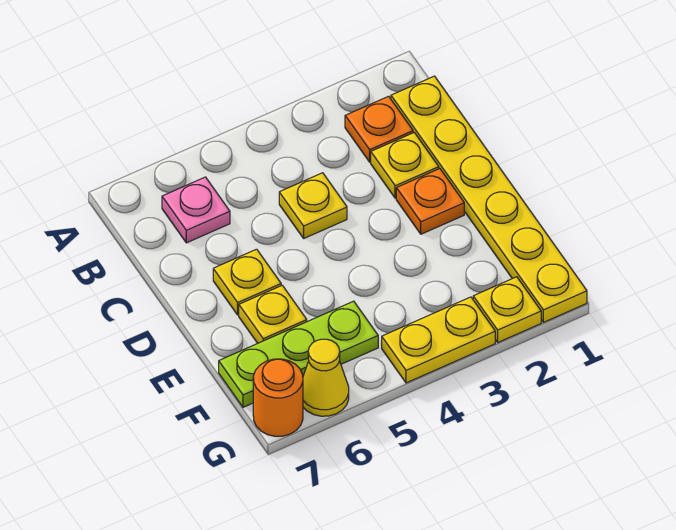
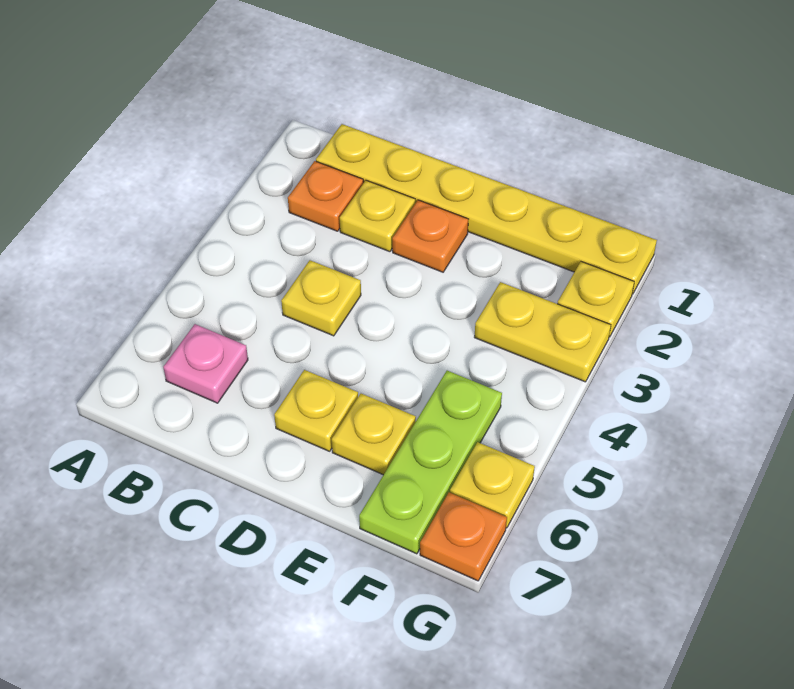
yellow plate G3:G4 level 1 -> yellow plate F3:G3 level 1
yellow cone G6 level 1 -> yellow plate G6 level 1
orange round brick G7 level 1 -> orange plate G7 level 1

